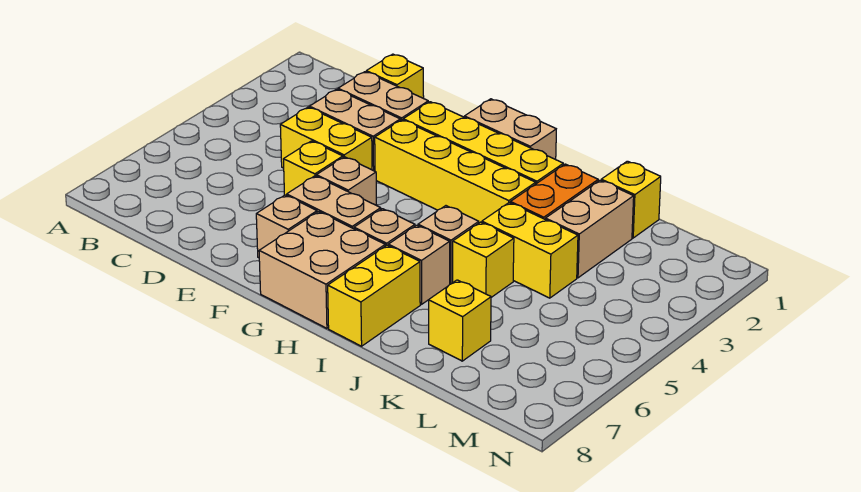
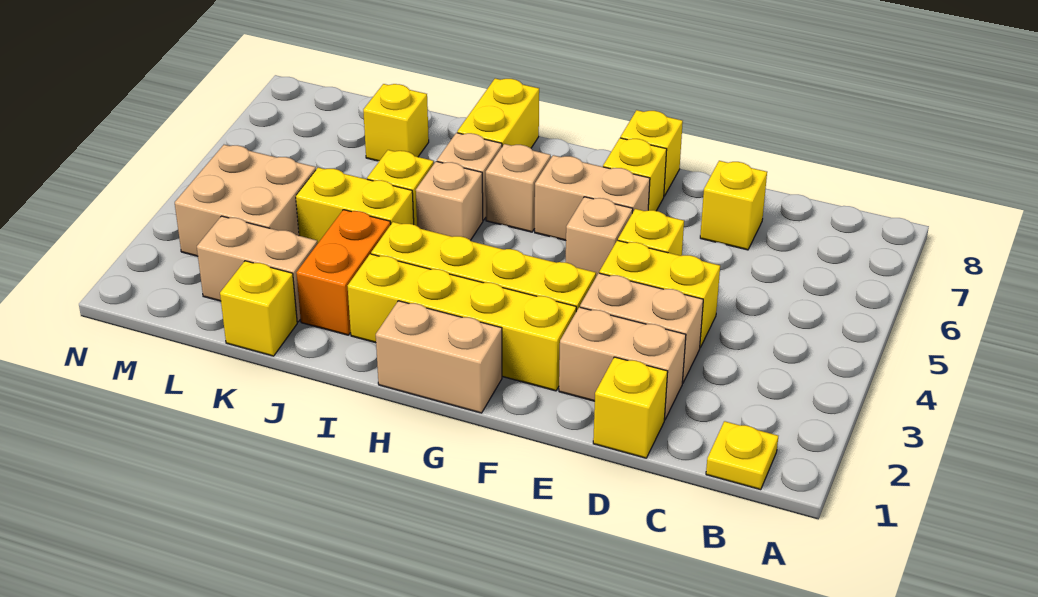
none -> yellow plate B1 level 1
none -> yellow brick D7 level 1
tan brick F7 level 1 -> yellow brick F7 level 1
none -> yellow brick F8 level 1
tan brick G7:H8 level 1 -> tan brick L3:M4 level 1
tan brick K2:K3 level 1 -> tan brick K2:L2 level 1

